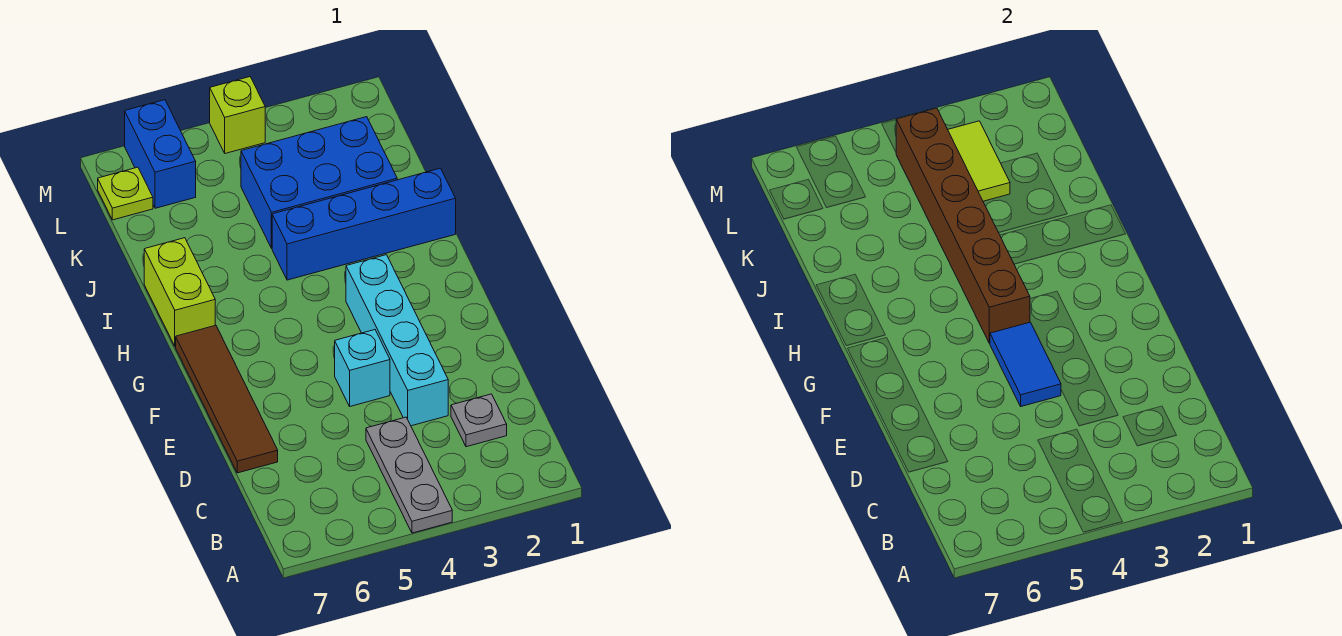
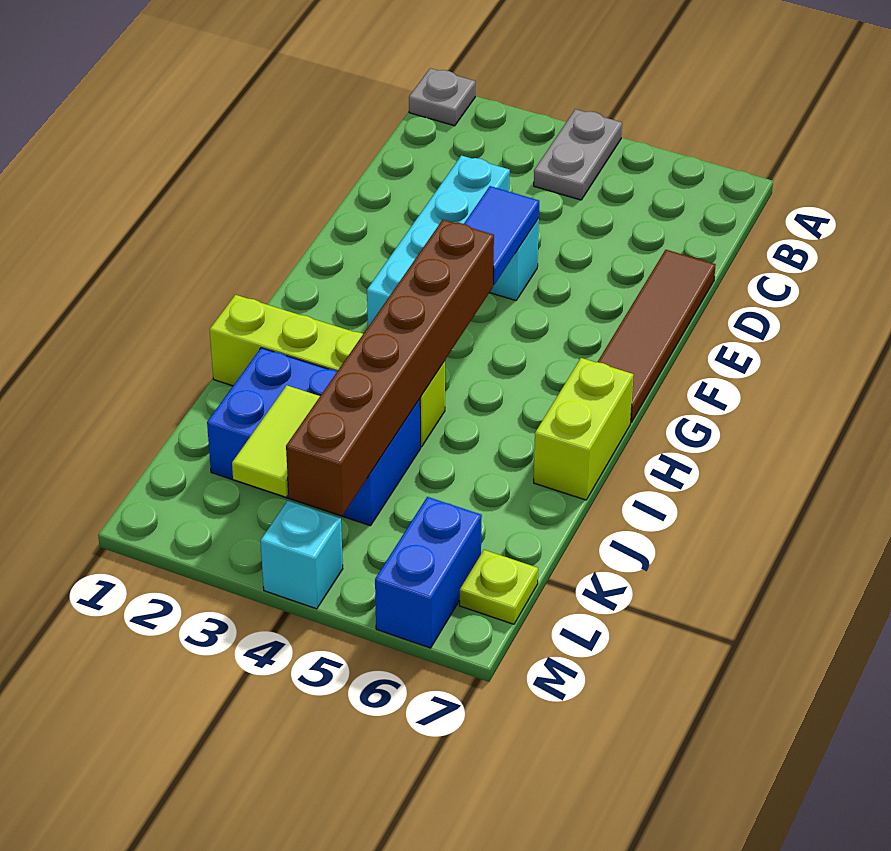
grey plate A4:C4 level 1 -> grey plate A4:B4 level 1
grey plate C2 level 1 -> grey plate A1 level 1
blue brick I1:I4 level 1 -> lime brick I1:I4 level 1
lime brick M4 level 1 -> cyan brick M4 level 1

